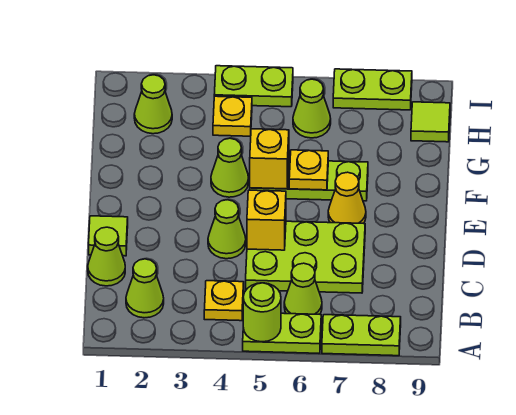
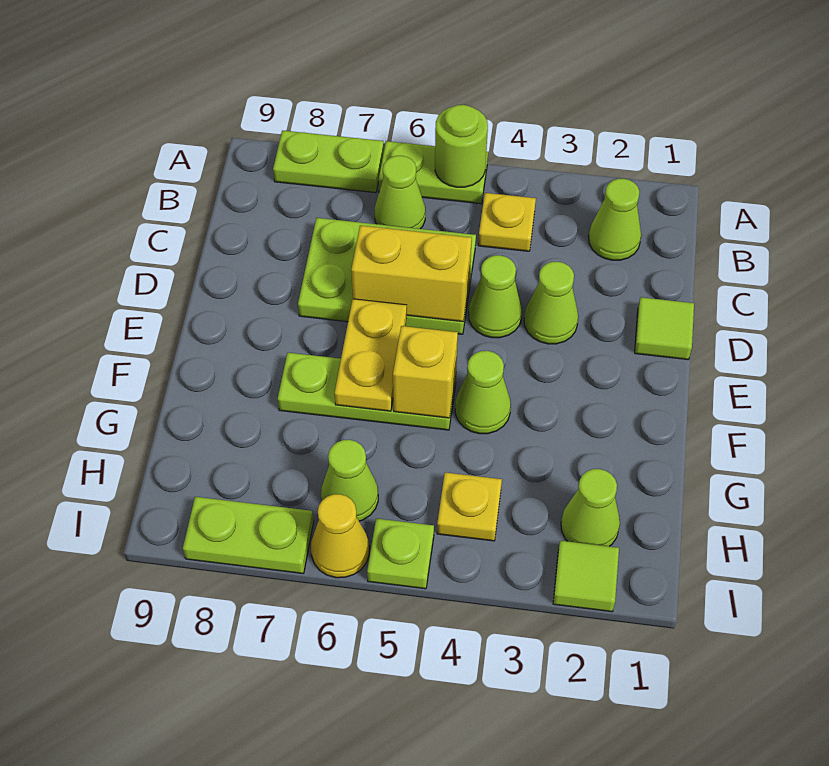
lime cone C1 level 1 -> lime cone D3 level 1
yellow brick D5 level 2 -> yellow brick D5:D6 level 2
yellow cone E7 level 1 -> yellow cone I6 level 1
yellow plate F6 level 2 -> yellow plate E6:F6 level 2
lime tile H9 level 1 -> lime tile I2 level 1
lime plate I4:I5 level 1 -> lime plate I5 level 1

